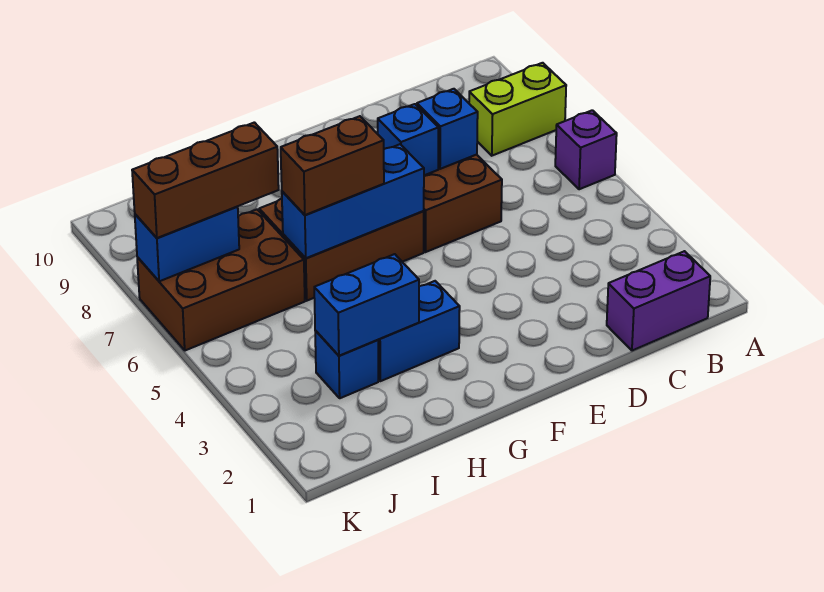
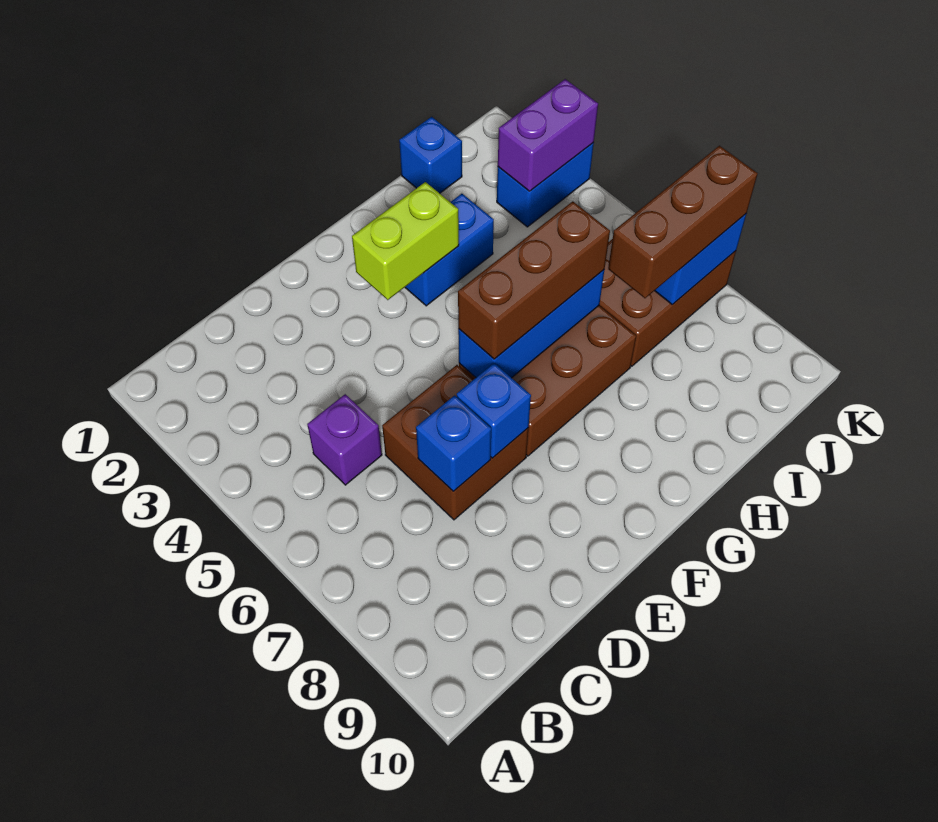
purple brick A6 level 1 -> purple brick C5 level 1
lime brick A8:B8 level 1 -> lime brick F3:G3 level 2
purple brick B1:C1 level 1 -> purple brick J3:K3 level 2
brown brick G6:H6 level 3 -> brown brick F6:H6 level 3
blue brick H3:I3 level 2 -> blue brick J3:K3 level 1
blue brick I3 level 1 -> blue brick I1 level 1

